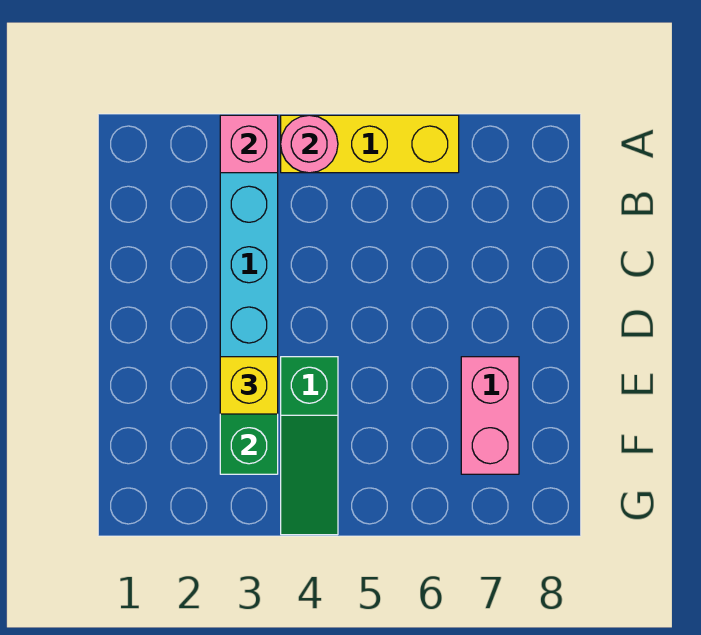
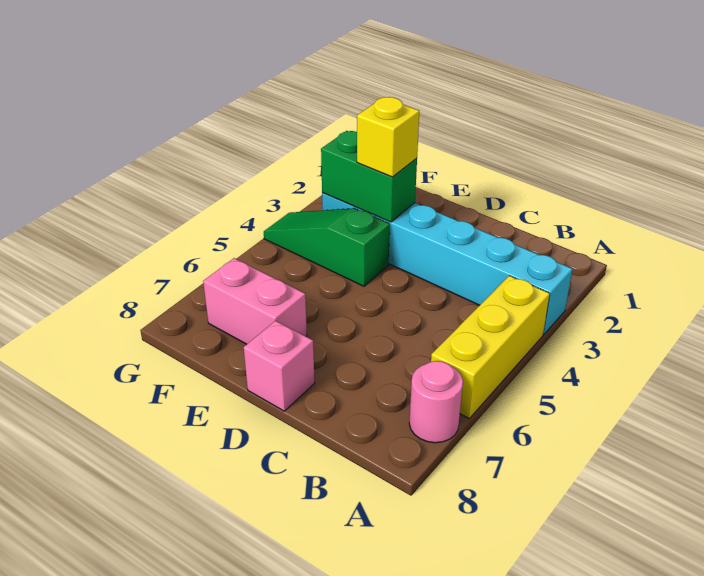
pink brick A3 level 2 -> pink brick D8 level 1
pink round brick A4 level 2 -> pink round brick A7 level 1

